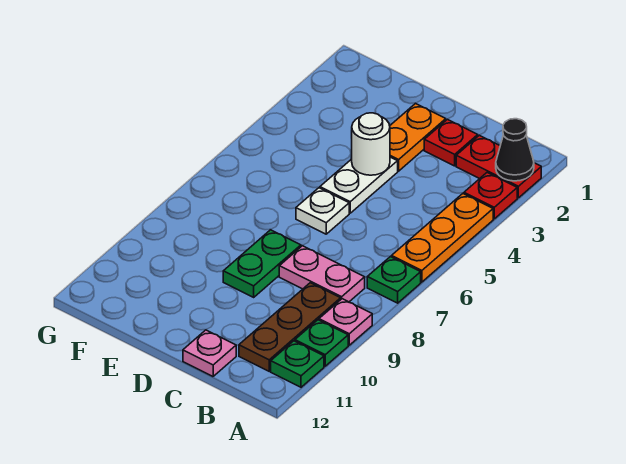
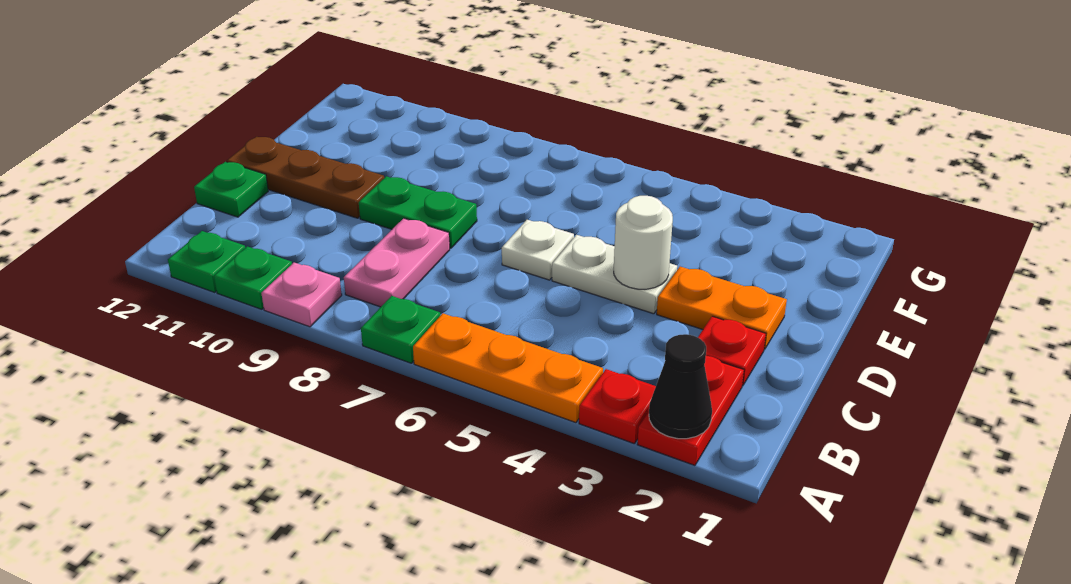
brown plate B9:B11 level 1 -> brown plate D10:D12 level 1
pink plate C12 level 1 -> green plate C12 level 1

